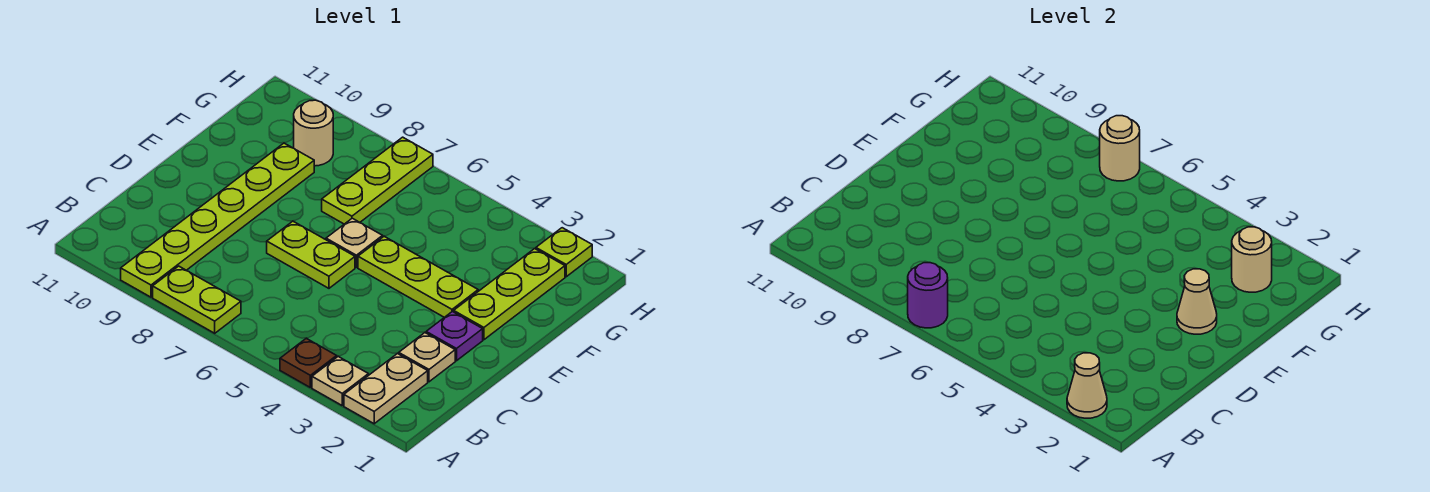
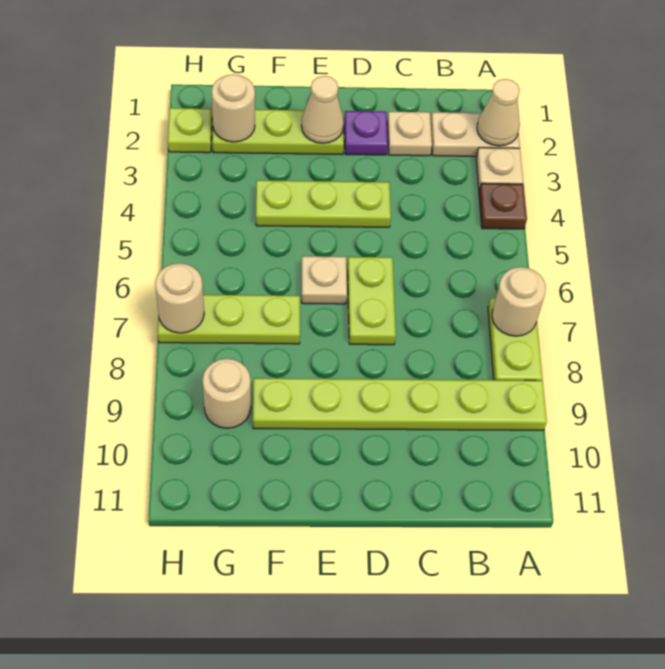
purple round brick A7 level 2 -> tan round brick A7 level 2
lime plate E3:E5 level 1 -> lime plate D4:F4 level 1

